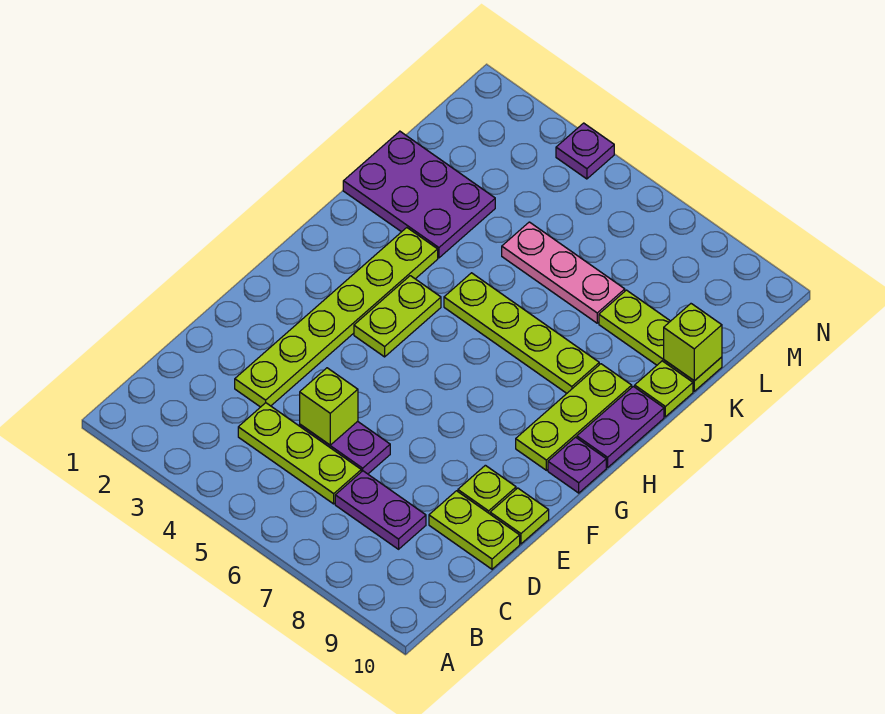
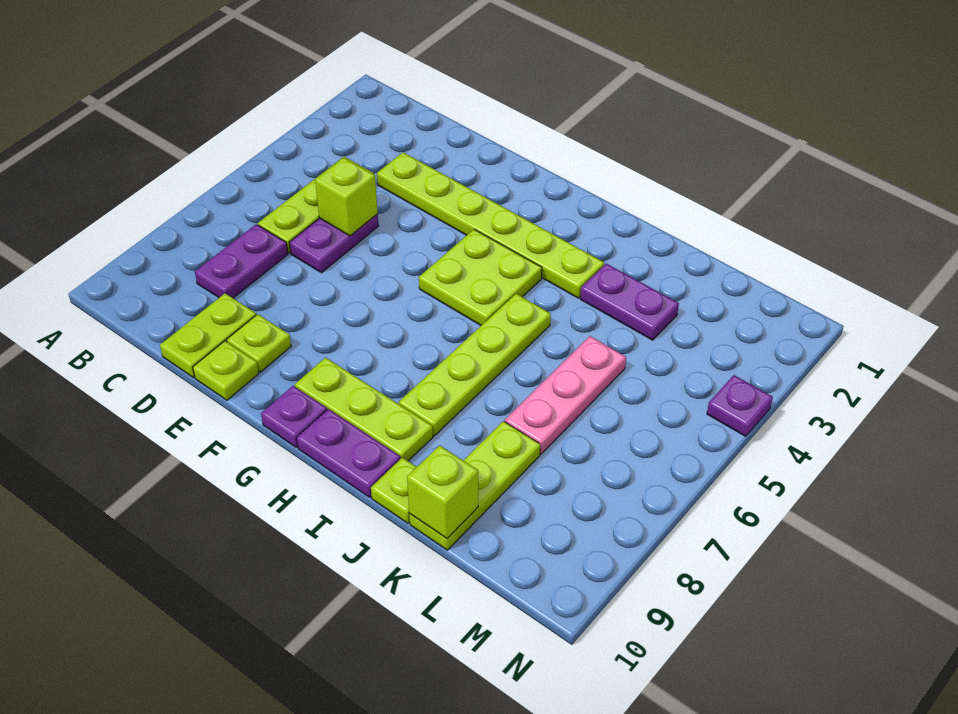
lime plate G4:H4 level 1 -> lime plate G4:H5 level 1
purple plate J1:K3 level 1 -> purple plate J3:K3 level 1

